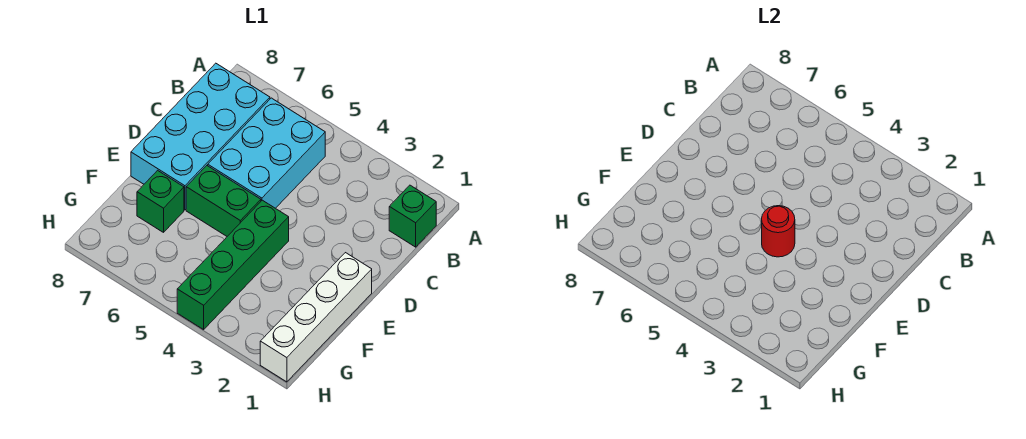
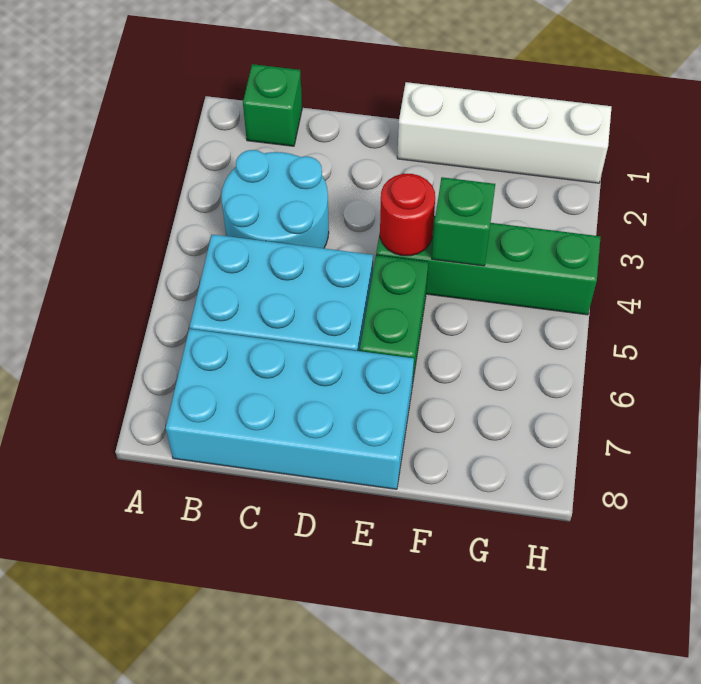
none -> cyan round brick B3:C4 level 1
green brick F7 level 1 -> green brick F4 level 2

